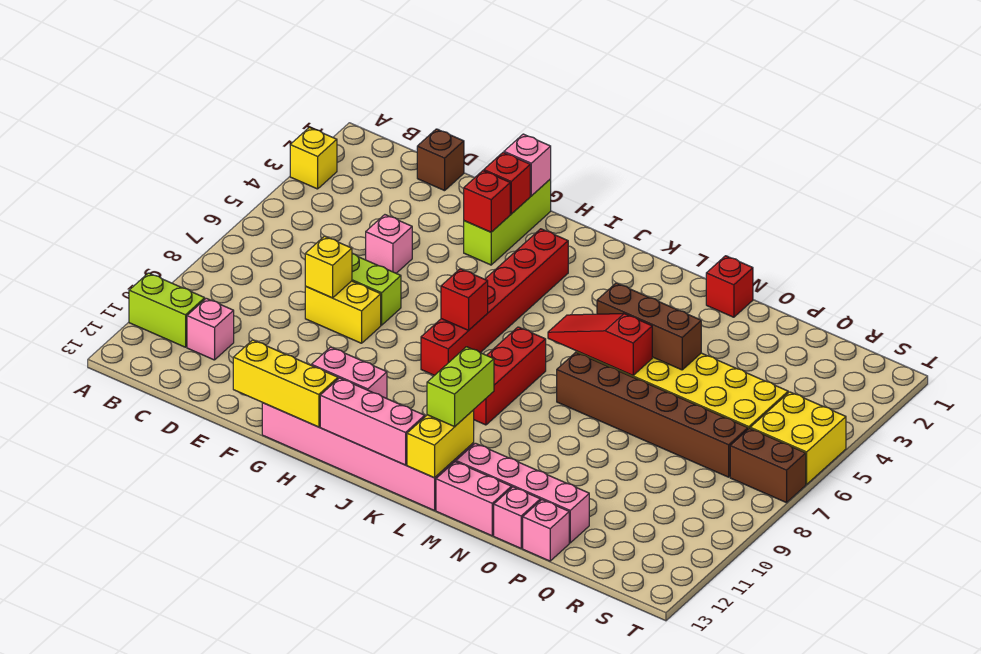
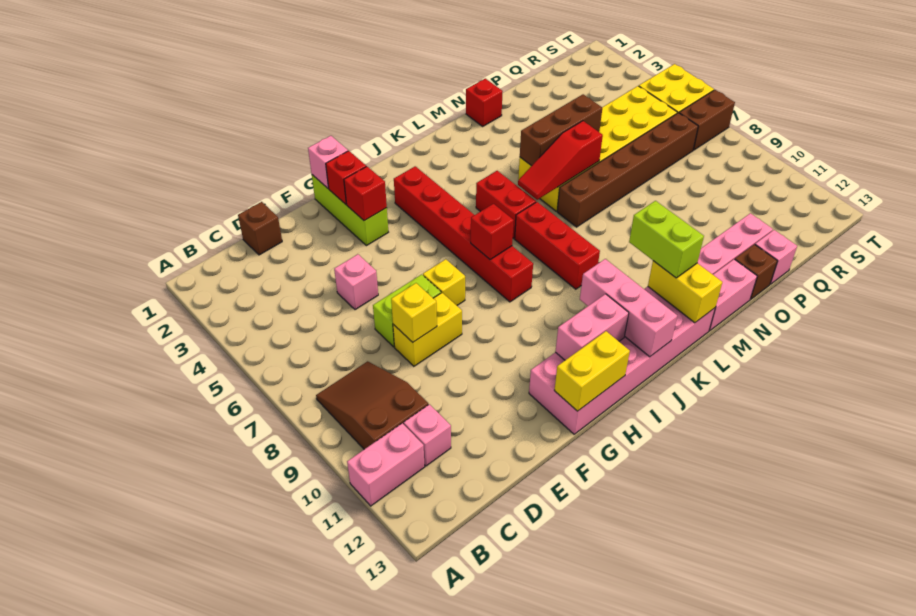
yellow brick A3 level 1 -> yellow brick G7 level 1
lime brick A11:B11 level 1 -> pink brick A11:B11 level 1
none -> brown slope B8:C10 level 1 top 10
yellow brick F13:H13 level 2 -> yellow brick G13:H13 level 2
pink brick I13:K13 level 2 -> pink brick J11:J13 level 2
none -> red brick K5:K6 level 1
pink brick O13 level 1 -> brown brick O13 level 1

